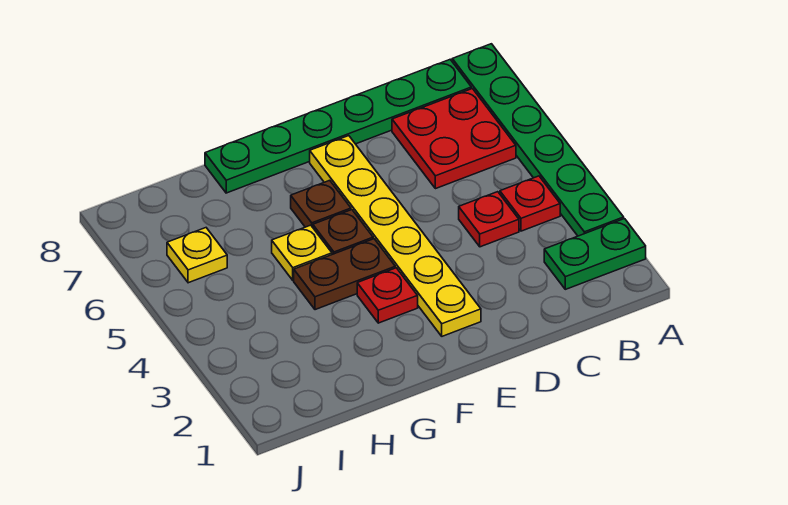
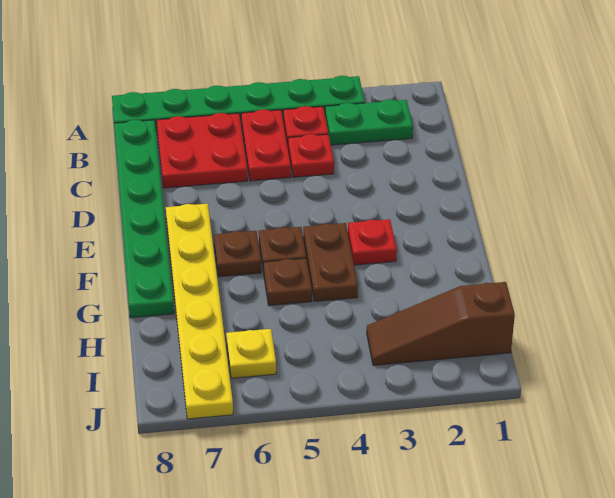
green plate A2:B2 level 1 -> green plate B2:B3 level 1
none -> red plate B5:C5 level 1
yellow plate E2:E7 level 1 -> yellow plate E7:J7 level 1
yellow plate G5 level 1 -> brown plate G5 level 1
none -> brown slope I1:I3 level 1 top 1

